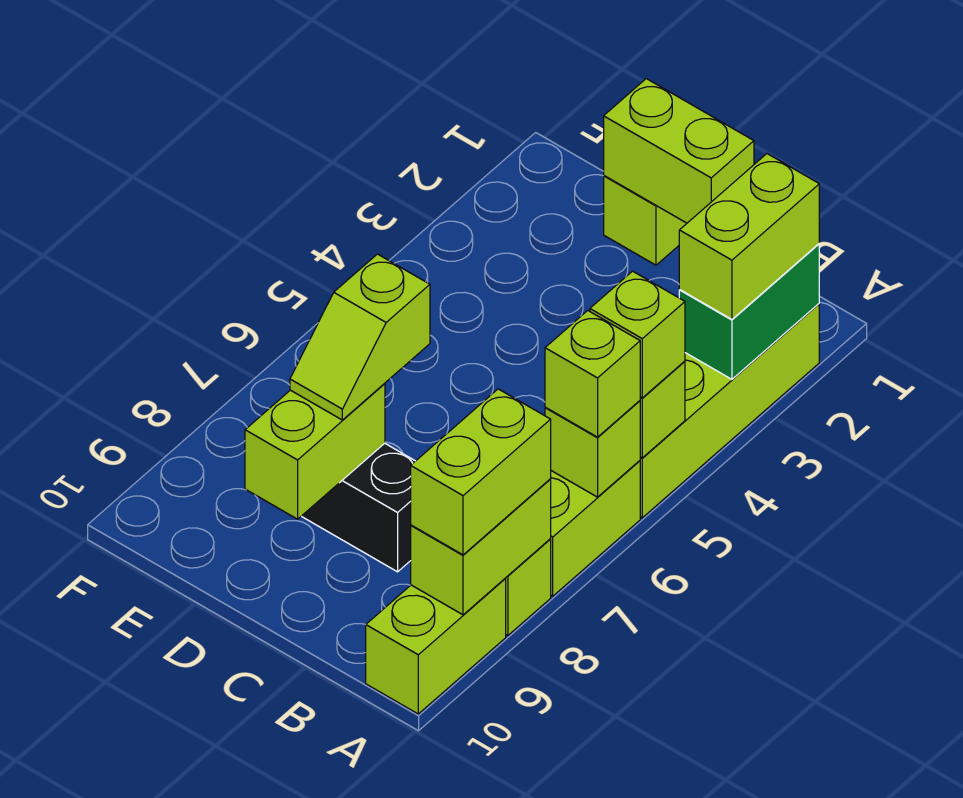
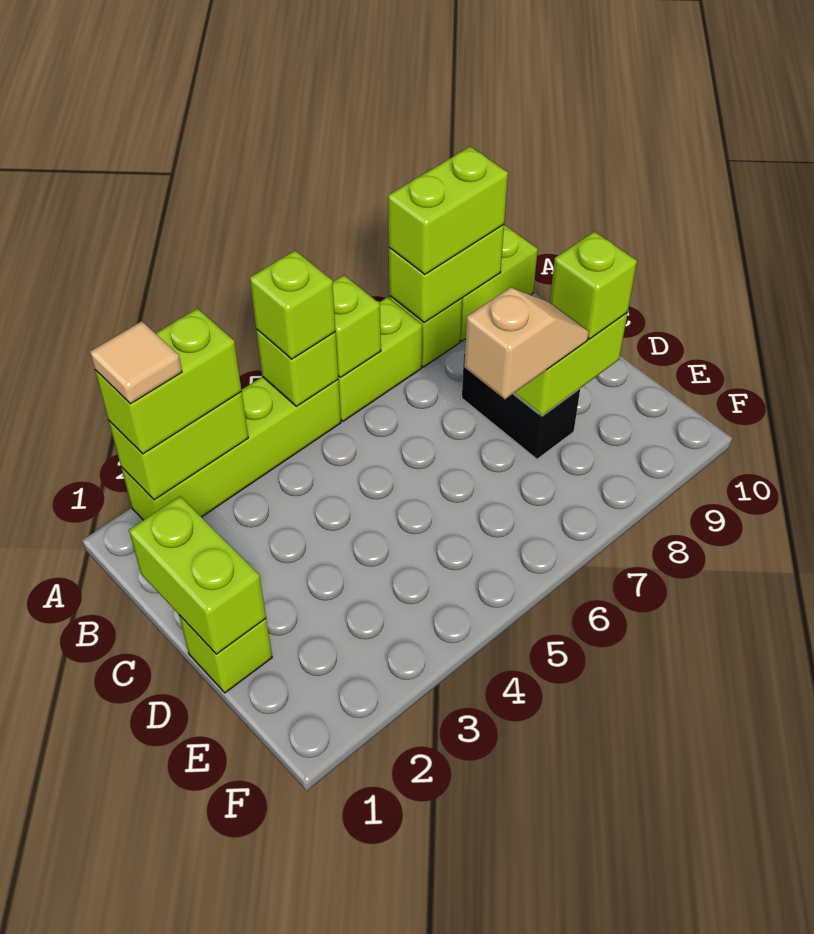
green brick A2:A3 level 2 -> lime brick A2:A3 level 2
none -> tan tile A2 level 4
lime brick A6 level 3 -> lime brick D9 level 3
lime slope D7:D8 level 3 top 7 -> tan slope D7:D8 level 3 top 7

